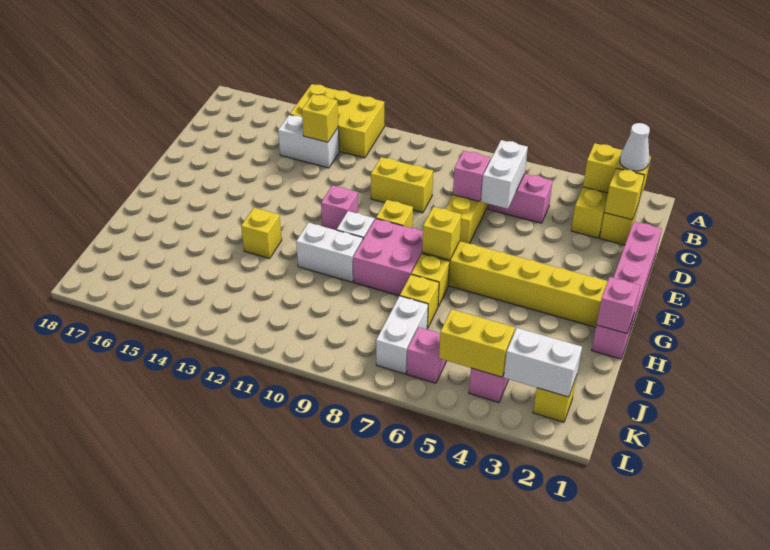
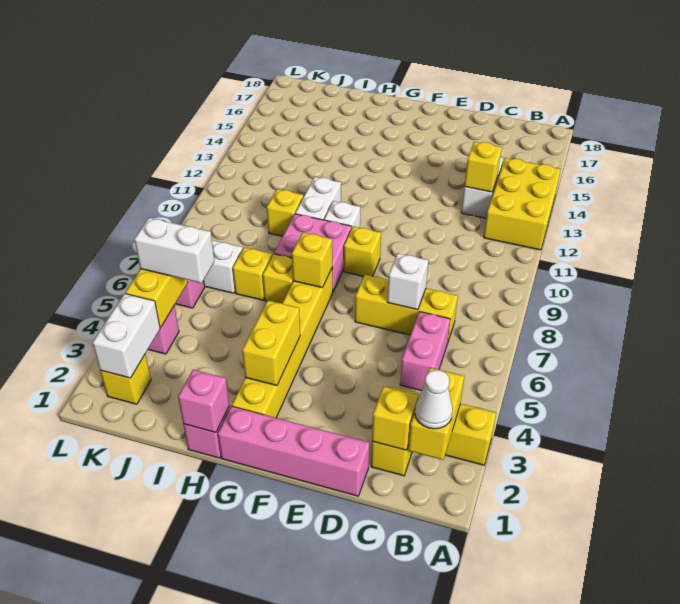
white brick C6:D6 level 2 -> white brick J5:K5 level 3
pink brick D7 level 2 -> white brick D7 level 2
yellow brick D9:D10 level 1 -> yellow brick G3:G4 level 2
pink brick F11 level 1 -> none
yellow brick H13 level 1 -> yellow brick I10 level 1

